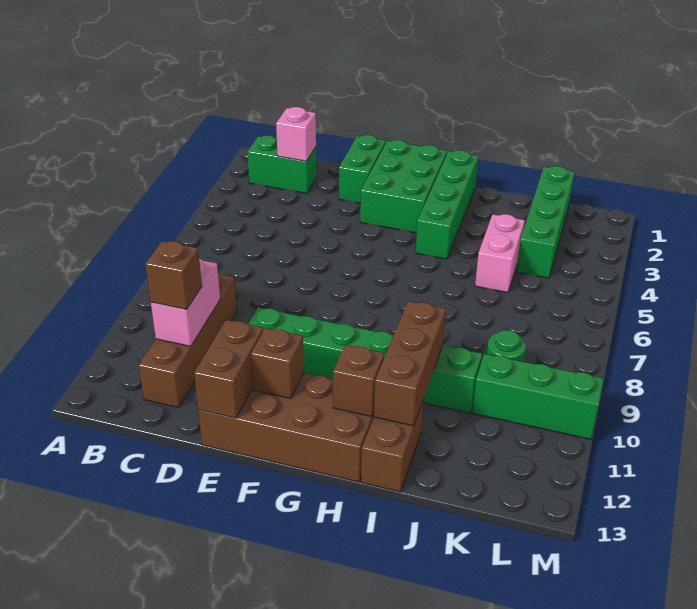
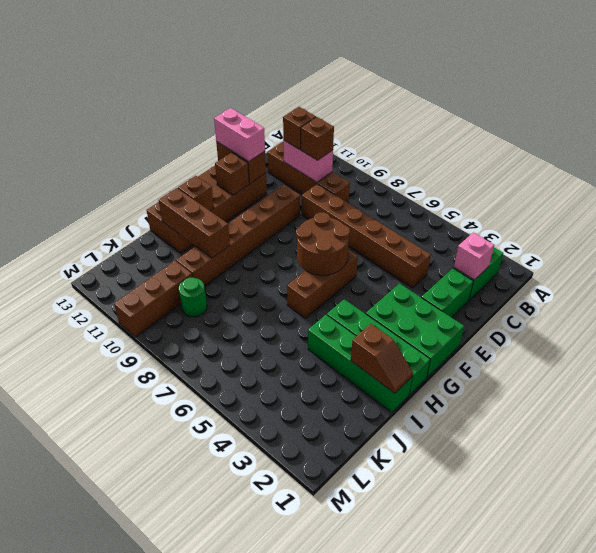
none -> brown brick C10 level 3
none -> brown brick D4:D9 level 1
green brick E1:E2 level 1 -> green brick D2:E2 level 1
green brick E10:J10 level 1 -> brown brick E10:J10 level 1
none -> brown brick F6:H6 level 1
none -> brown round brick F6:G7 level 2
none -> brown slope I1:I2 level 2 top 2
pink brick J4:J5 level 1 -> pink brick E12:E13 level 3
green brick K1:K4 level 1 -> green brick I1:I4 level 1
green brick K10:M10 level 1 -> brown brick K10:M10 level 1

